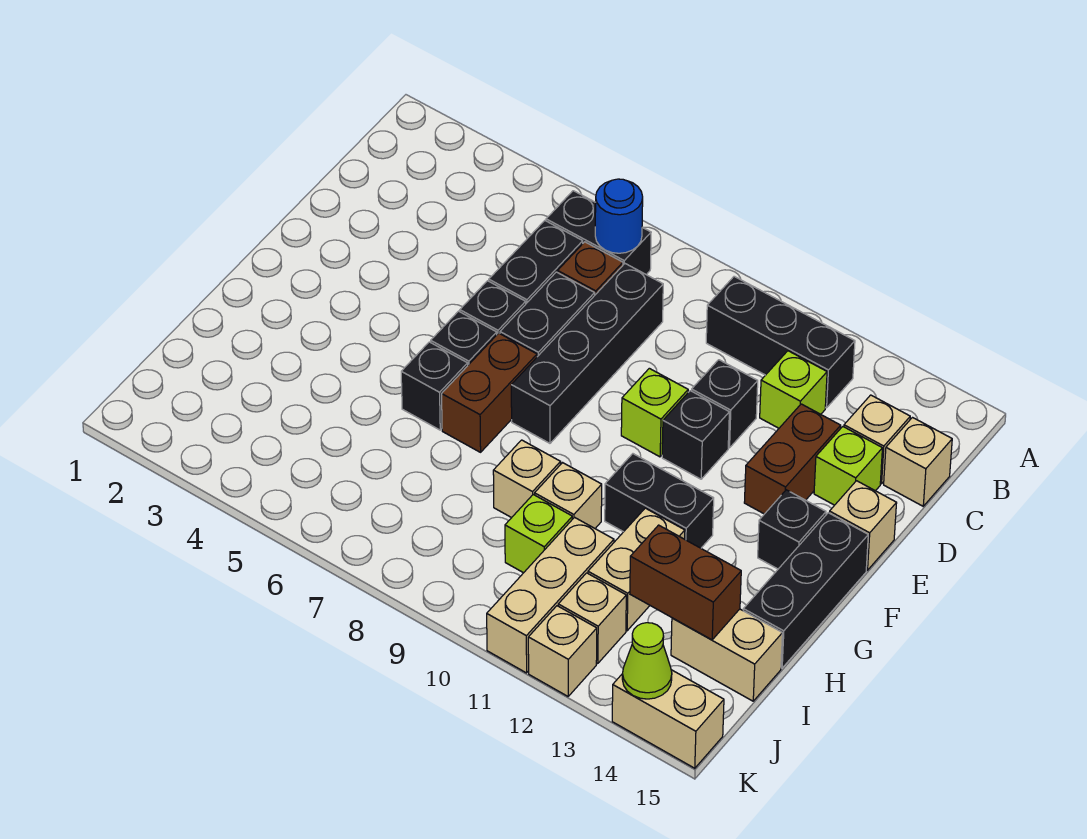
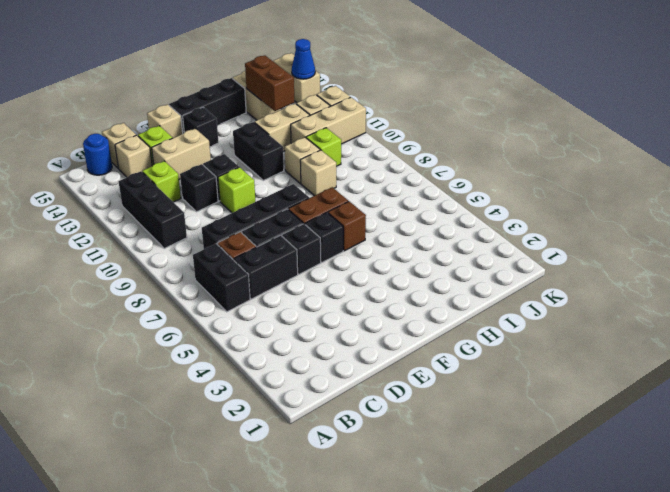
blue round brick B7 level 2 -> blue round brick B15 level 1
brown brick D13:E13 level 1 -> tan brick D13:E13 level 1
black brick G6 level 1 -> brown brick G6 level 1
lime cone K14 level 2 -> blue cone K14 level 2

